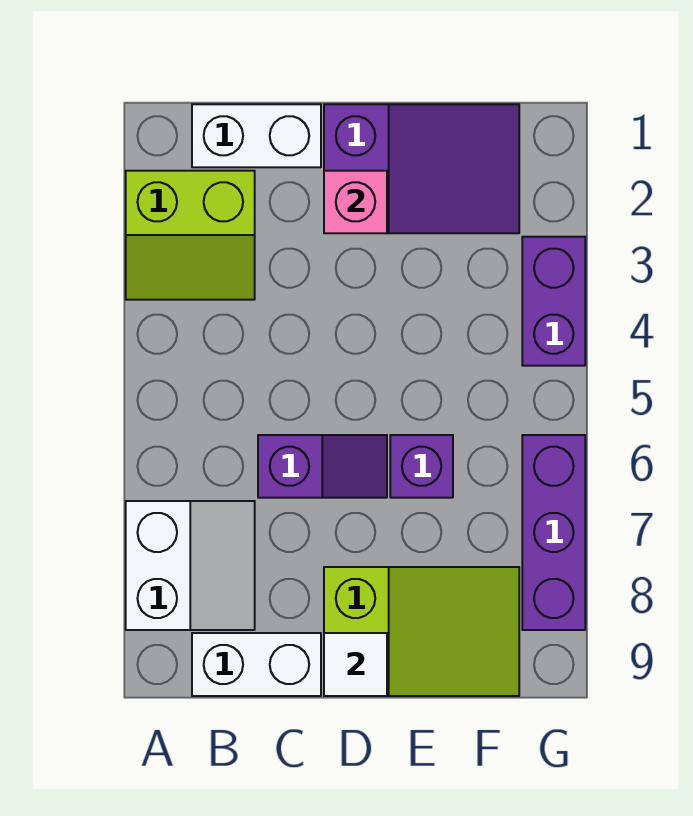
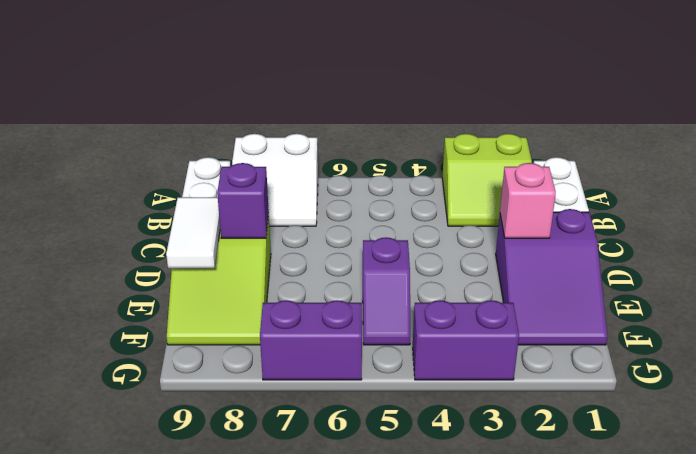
lime slope A2:B3 level 1 top 2 -> lime slope A2:B3 level 1 top A
purple slope C6:D6 level 1 top C -> purple slope E5:F5 level 1 top E
white tile D9 level 2 -> white tile D9:E9 level 2
purple brick E6 level 1 -> purple brick D8 level 2
purple brick G6:G8 level 1 -> purple brick G6:G7 level 1

